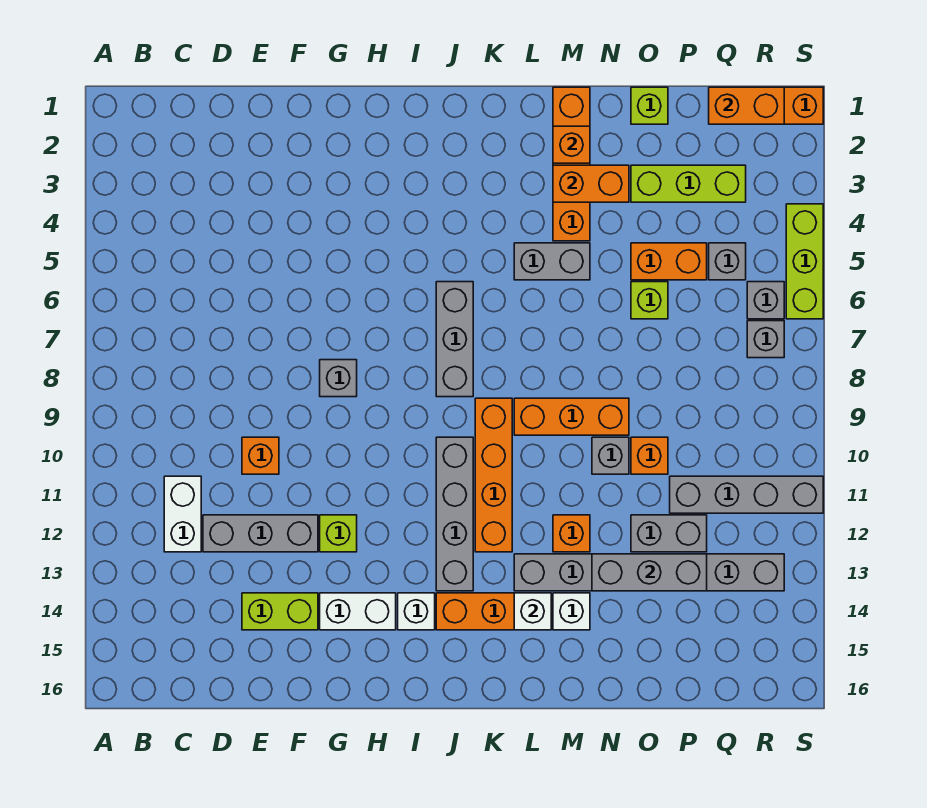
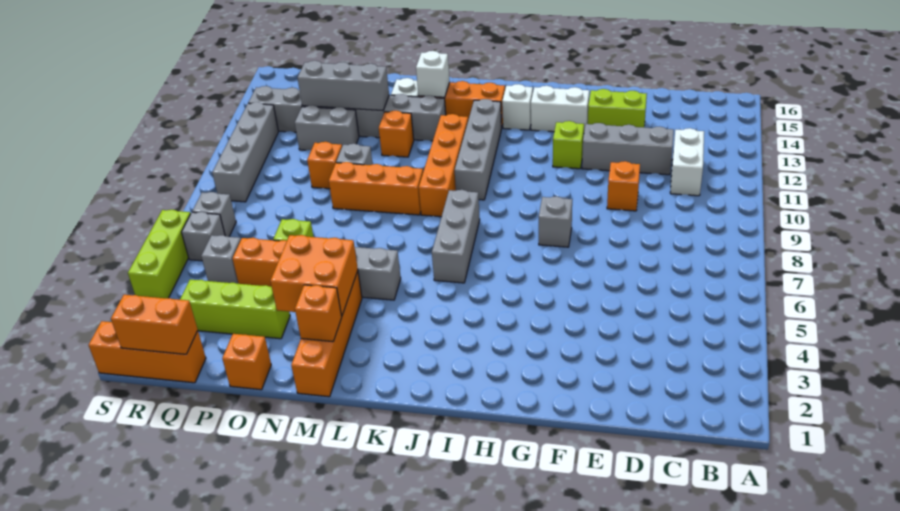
orange brick M3:N3 level 2 -> orange brick M3:N4 level 2
lime brick O1 level 1 -> orange brick O1 level 1
grey brick P11:S11 level 1 -> grey brick R9:R12 level 1

